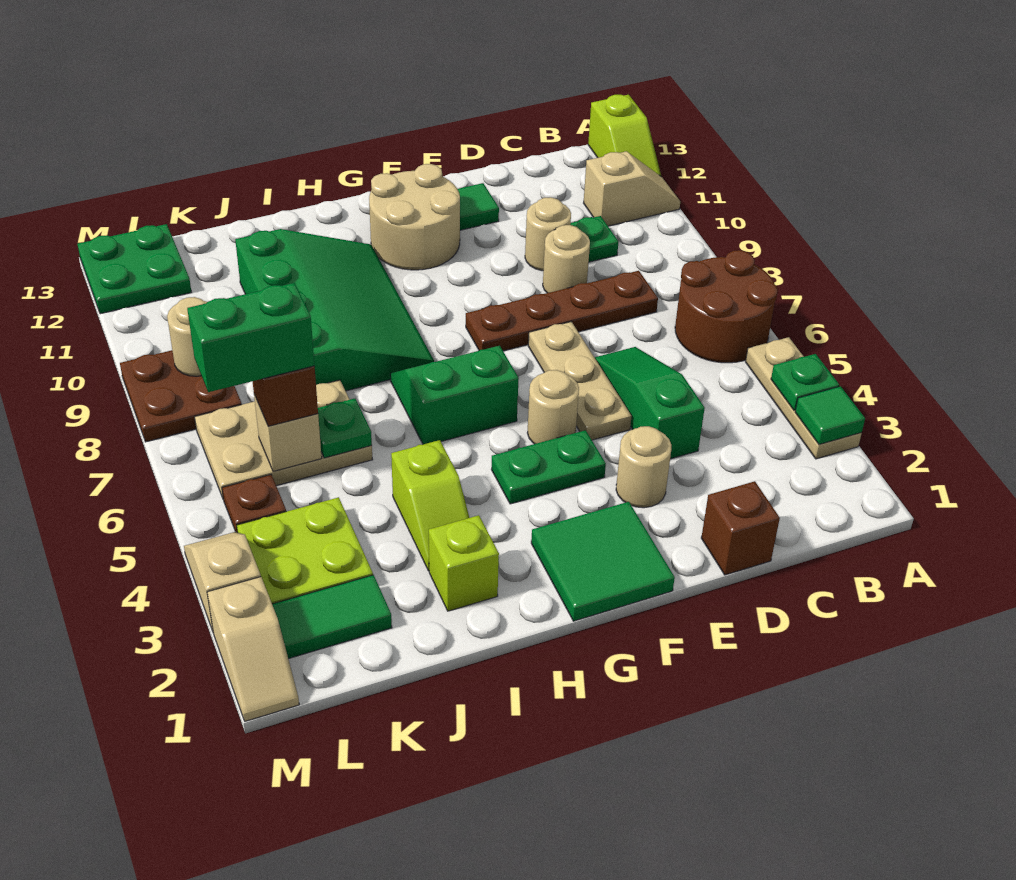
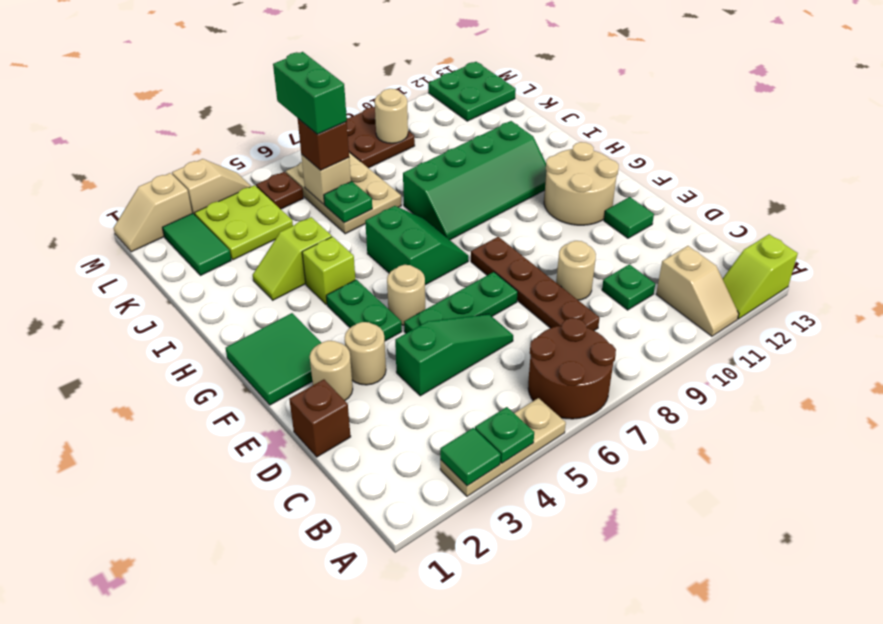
tan round brick D10 level 1 -> tan round brick E2 level 1
tan plate E5:E7 level 1 -> green plate E5:E7 level 1
green slope H8:J11 level 1 top J -> green slope H8:I11 level 1 top I
lime brick I2 level 1 -> lime brick H4 level 1

